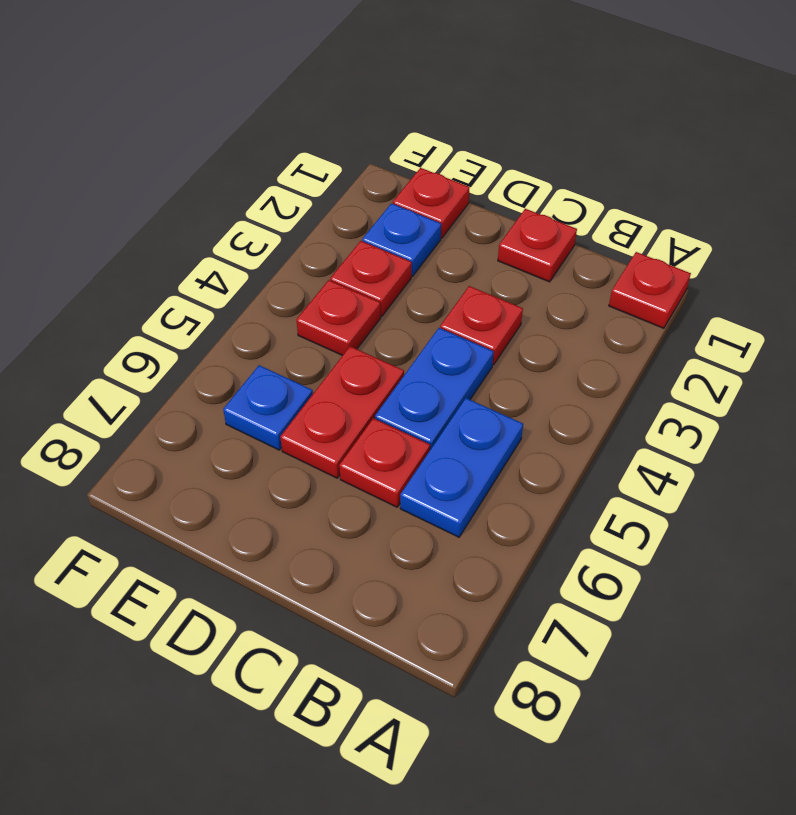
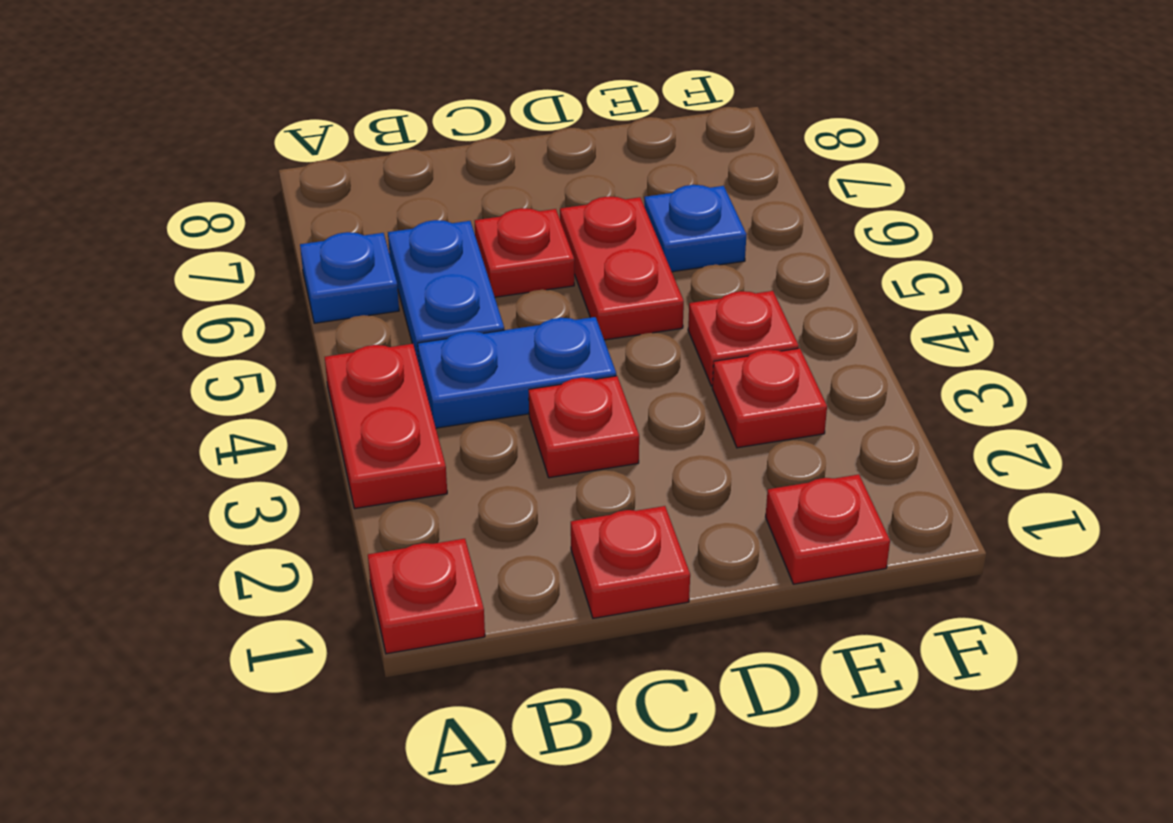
none -> red plate A3:A4 level 1
blue plate C4:C5 level 1 -> blue plate B4:C4 level 1
blue plate E2 level 1 -> blue plate A6 level 1

